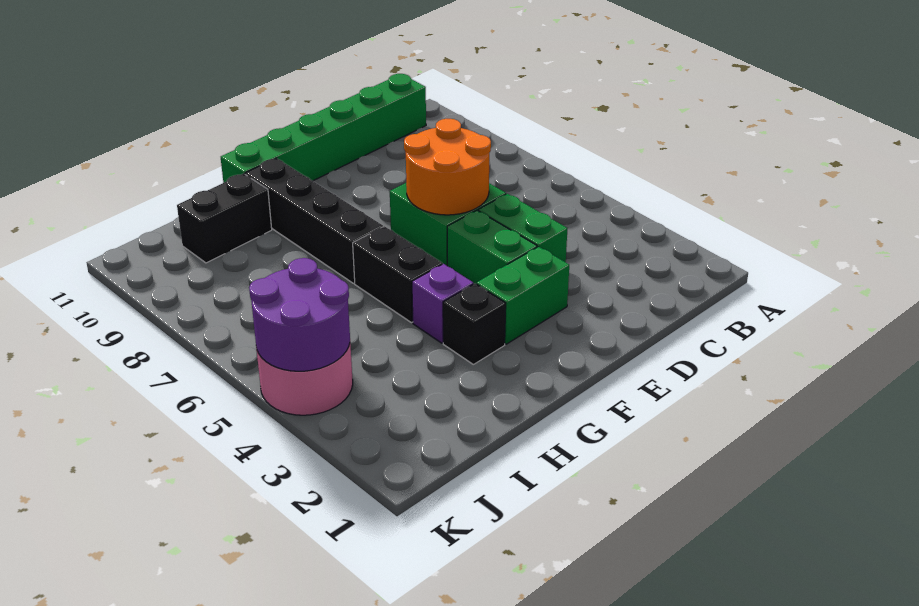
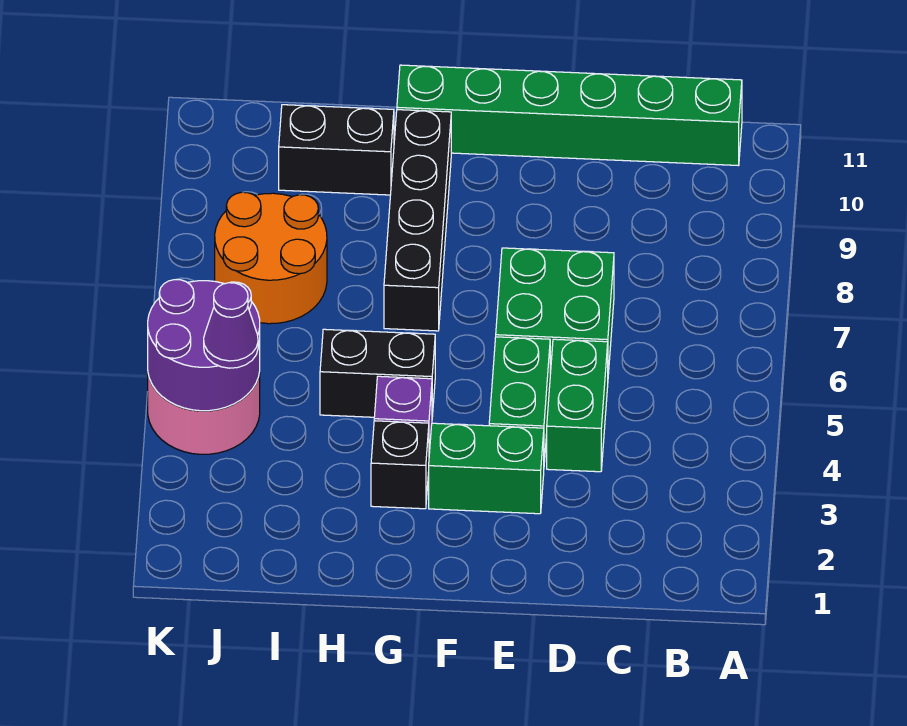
orange round brick D6:E7 level 2 -> orange round brick I7:J8 level 1
black brick G5:G6 level 1 -> black brick G5:H5 level 1
none -> purple cone J4 level 3

